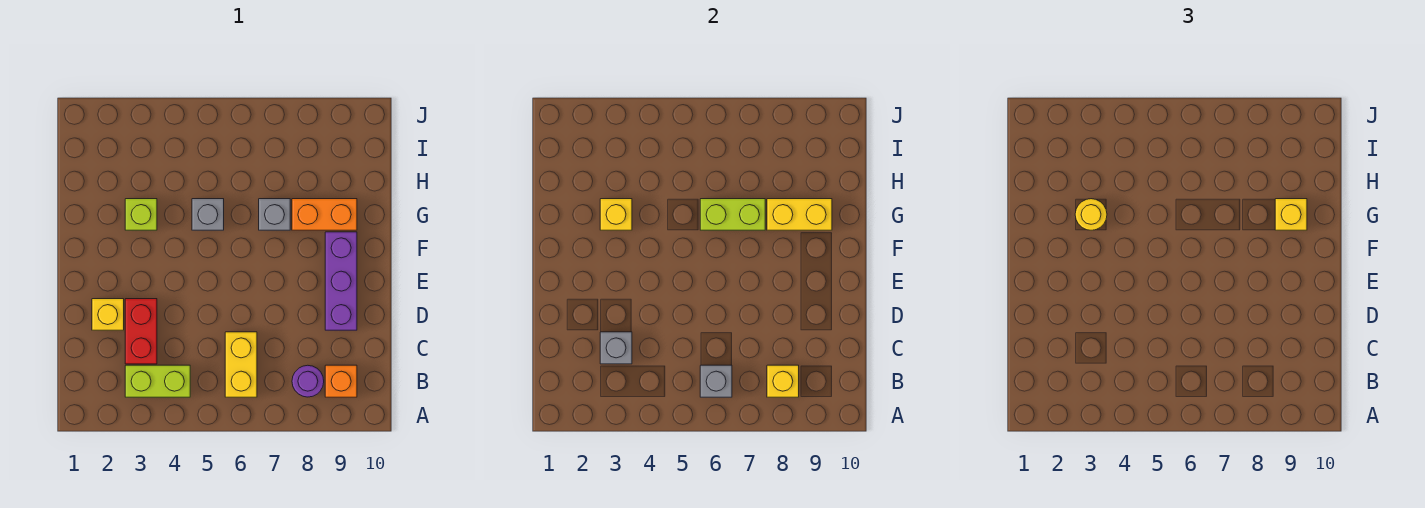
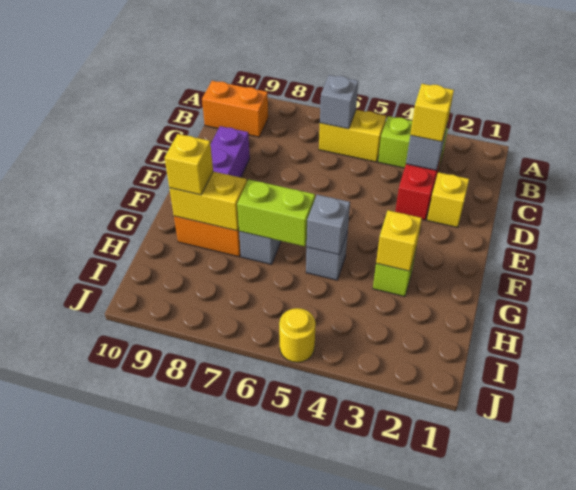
yellow brick B6:C6 level 1 -> yellow brick B5:B6 level 1
purple round brick B8 level 1 -> none
yellow brick B8 level 2 -> yellow brick C3 level 3
orange brick B9 level 1 -> orange brick B9:B10 level 1
yellow round brick G3 level 3 -> yellow round brick J5 level 1
none -> grey brick G5 level 2

